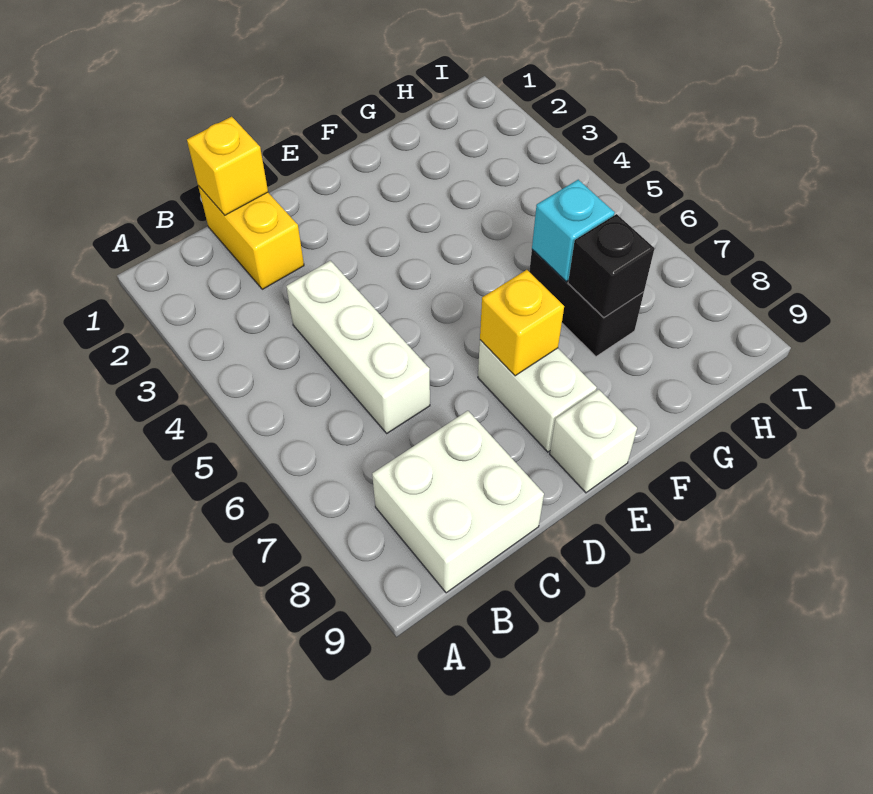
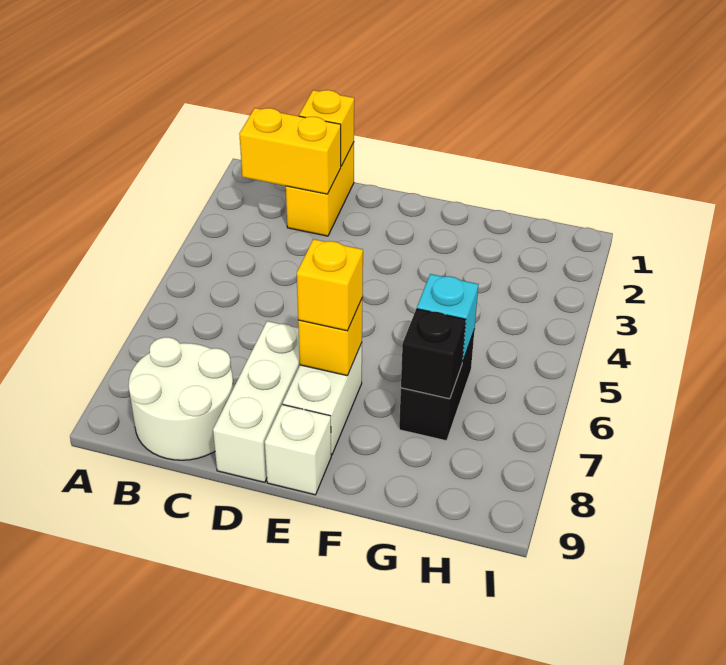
none -> yellow brick B2:C2 level 2
white brick B8:C9 level 1 -> white round brick B8:C9 level 1
white brick C4:C6 level 1 -> white brick D7:D9 level 1
none -> yellow brick E7 level 3

